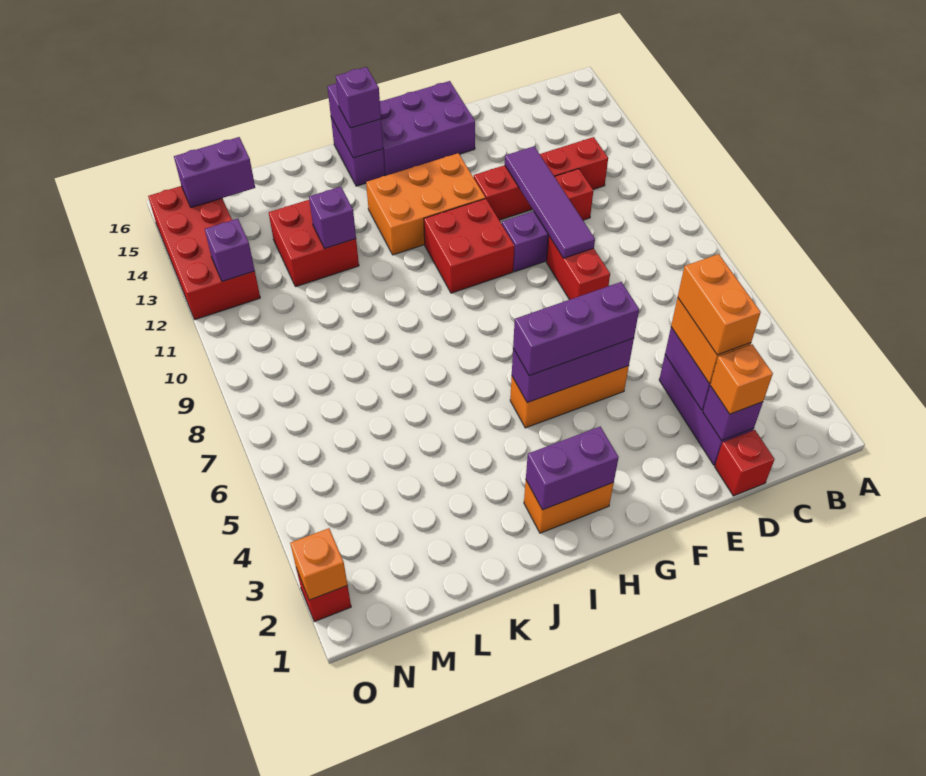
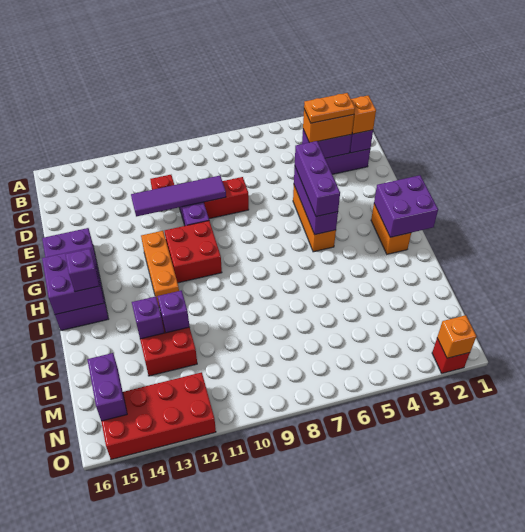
red brick C12:F12 level 1 -> none
red brick D1 level 1 -> none
orange brick D3:D4 level 4 -> orange plate D3:D4 level 4
orange brick G12:I13 level 1 -> orange brick G12:I12 level 1
purple brick H2:I2 level 2 -> purple brick H1:I2 level 2
purple brick I15:I16 level 2 -> purple brick H15:I16 level 2
purple brick N12 level 2 -> purple brick K13 level 2

